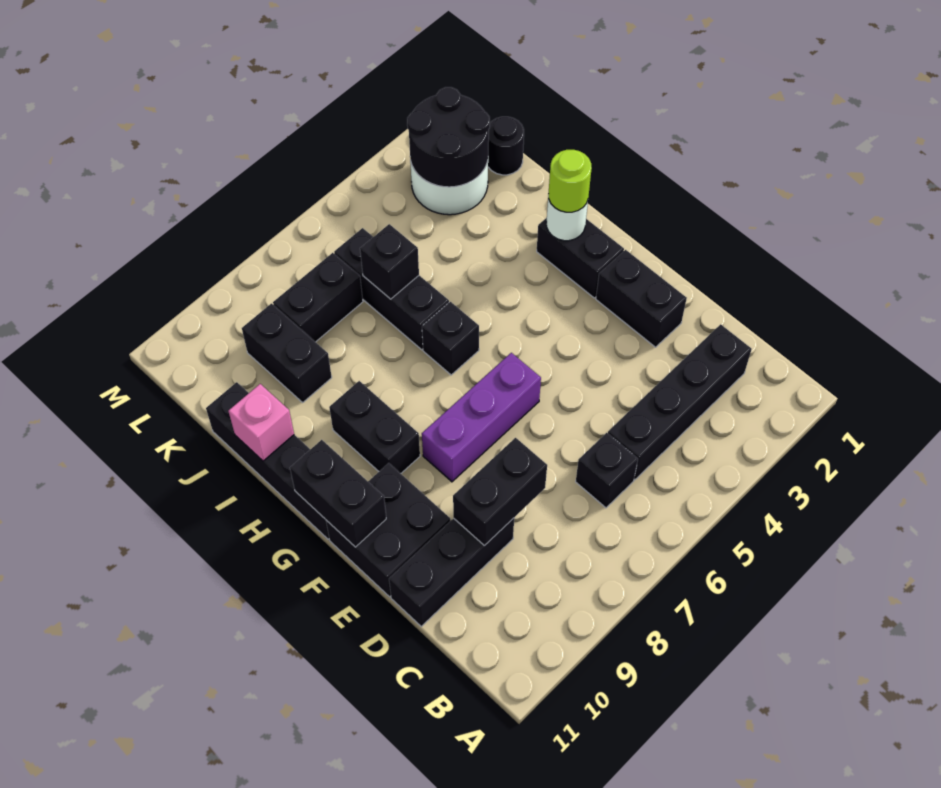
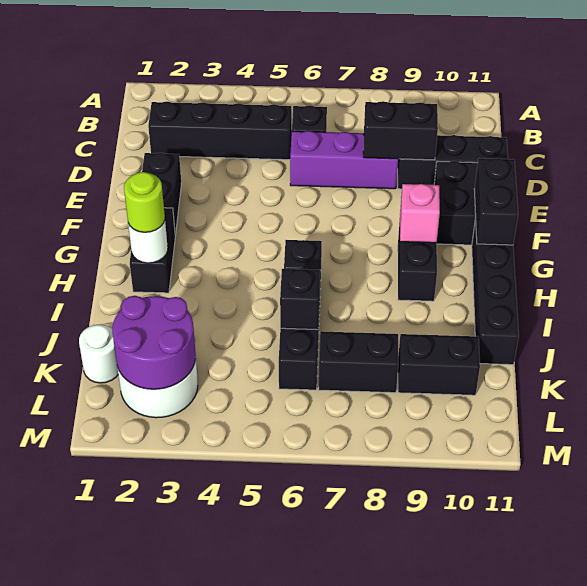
purple brick F6:F8 level 1 -> purple brick D6:D8 level 1
pink brick I11 level 2 -> pink brick G9 level 2
black brick J9:K9 level 1 -> black brick K9:K10 level 1
black round brick K1 level 1 -> white round brick K1 level 1
black round brick K2:L3 level 2 -> purple round brick K2:L3 level 2

